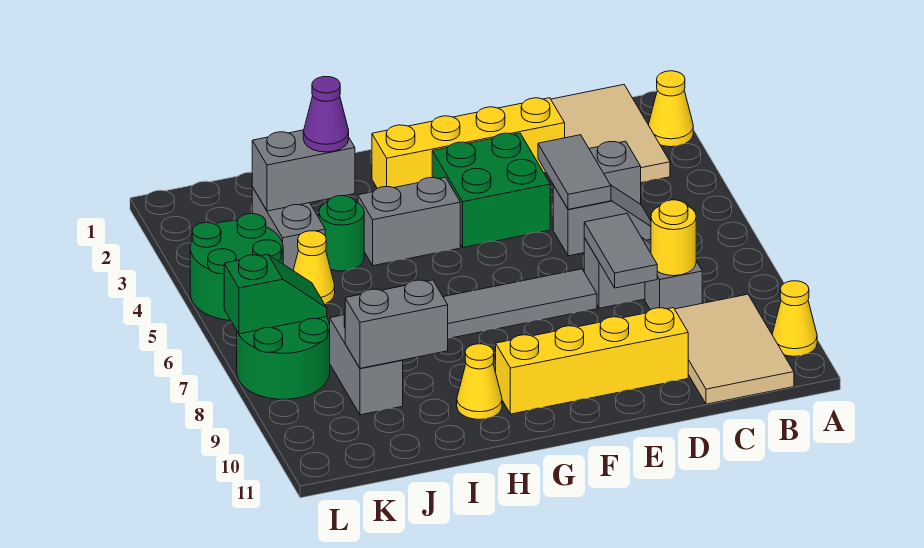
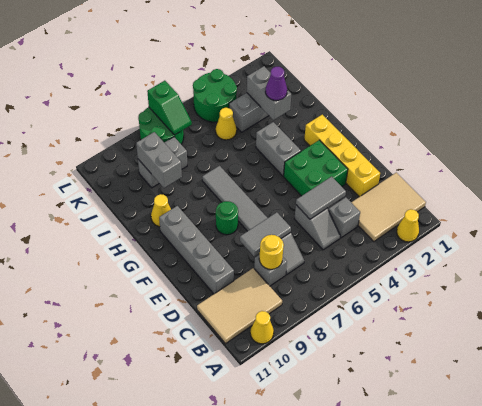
yellow brick D10:G10 level 1 -> grey brick D10:G10 level 1
green round brick I4 level 1 -> green round brick F8 level 1

